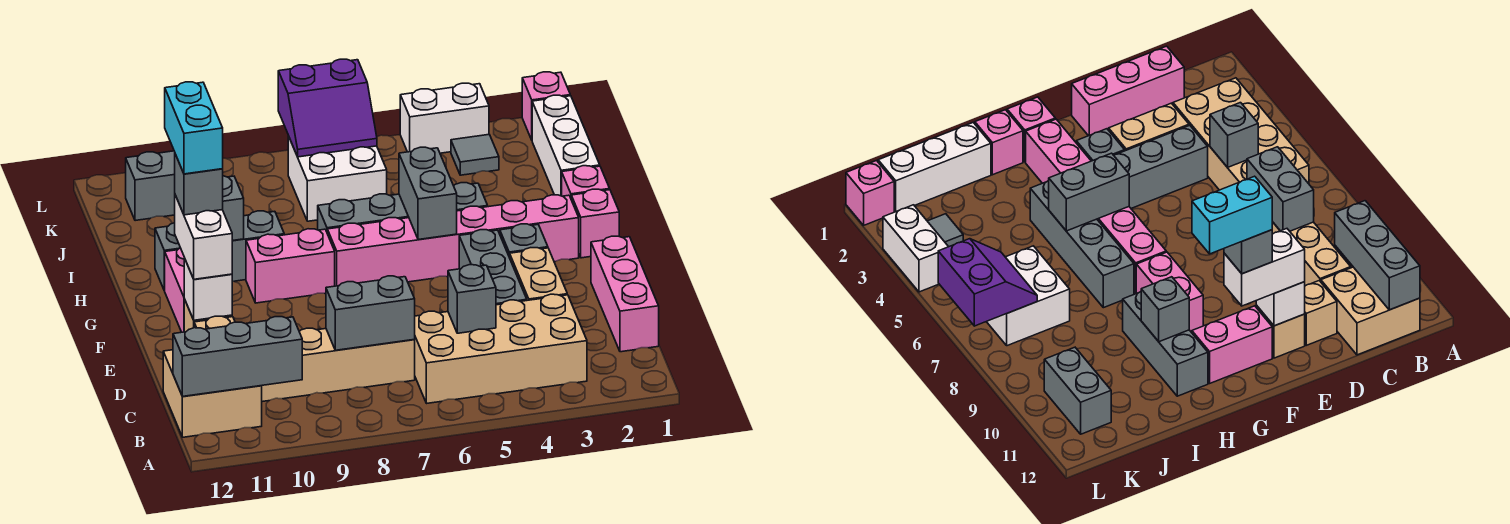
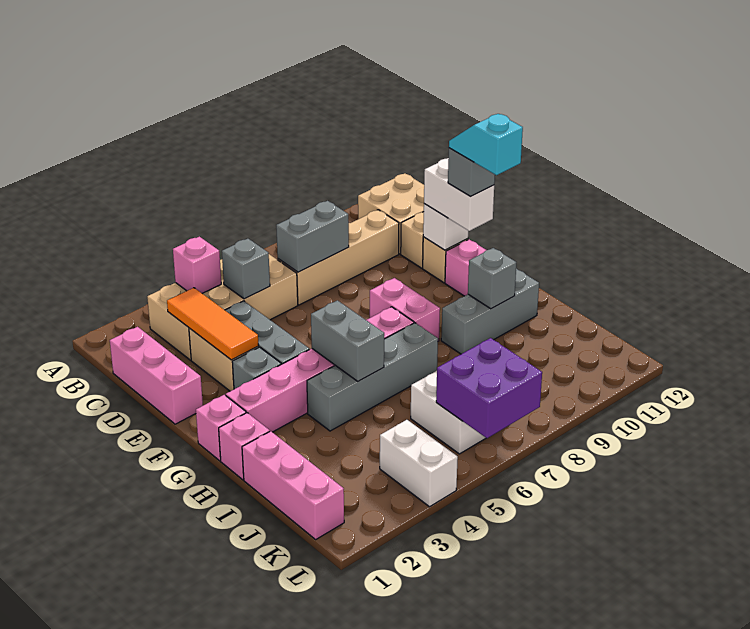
grey brick B10:B12 level 2 -> none
none -> orange tile C3:E3 level 2
cyan brick F11:G11 level 5 -> cyan slope F11:G11 level 5 top G
pink brick G8:G9 level 1 -> pink brick F8:G8 level 1
white brick I1:K1 level 1 -> pink brick I1:K1 level 1
grey tile K3 level 1 -> none
purple slope K6:L7 level 2 top L -> purple brick K6:L7 level 2
grey brick K10:K11 level 1 -> none
pink brick L1 level 1 -> pink brick B4 level 2
white brick L3:L4 level 1 -> white brick K4:L4 level 1

